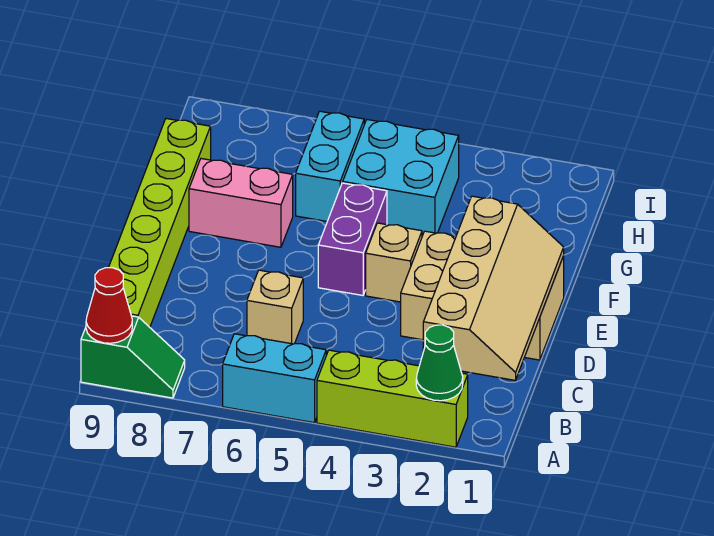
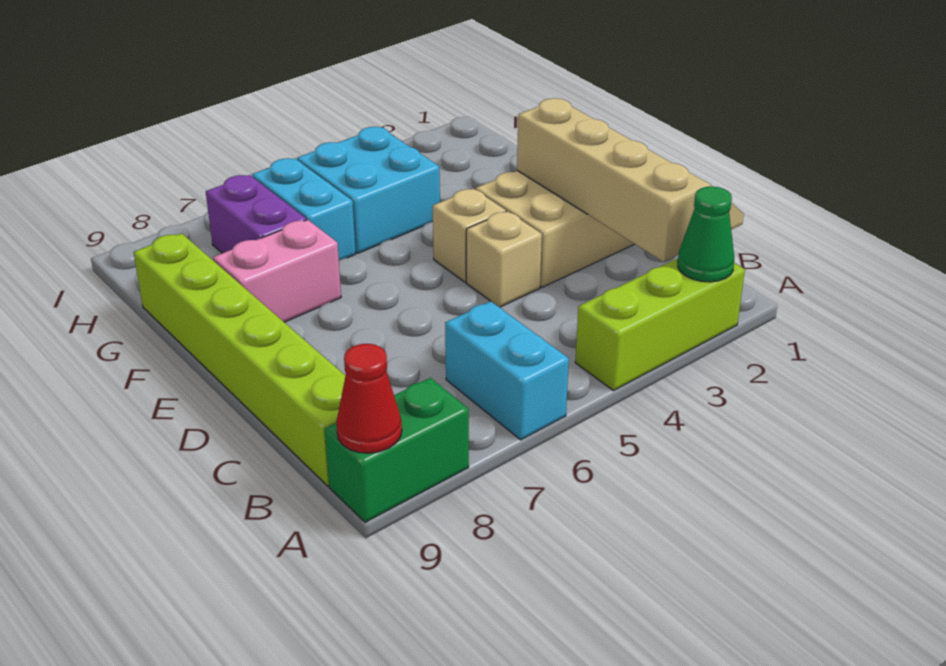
cyan brick A5:A6 level 1 -> cyan brick A6:B6 level 1
green slope A8:A9 level 1 top 9 -> green brick A8:A9 level 1
tan brick C6 level 1 -> tan brick D4 level 1
purple brick E5:F5 level 1 -> purple brick G7:H7 level 1

